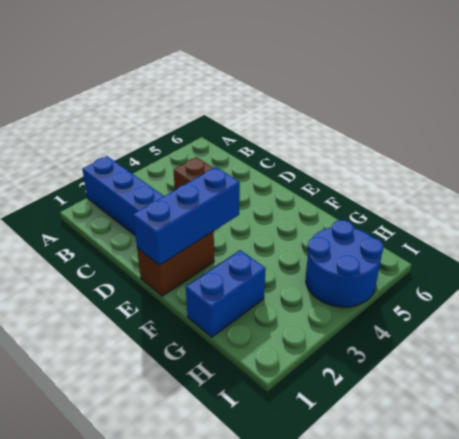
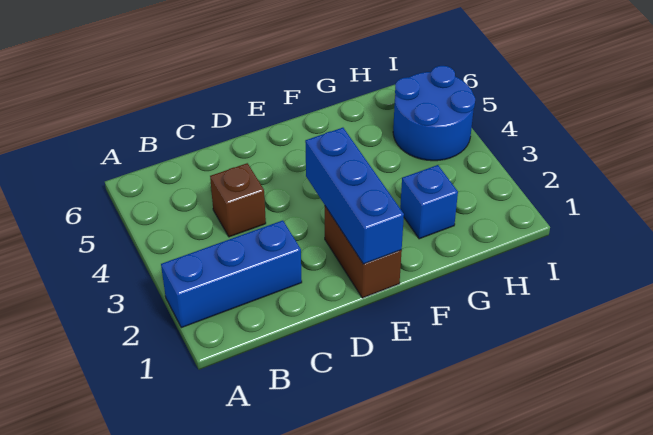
blue brick G1:G2 level 1 -> blue brick G2 level 1

